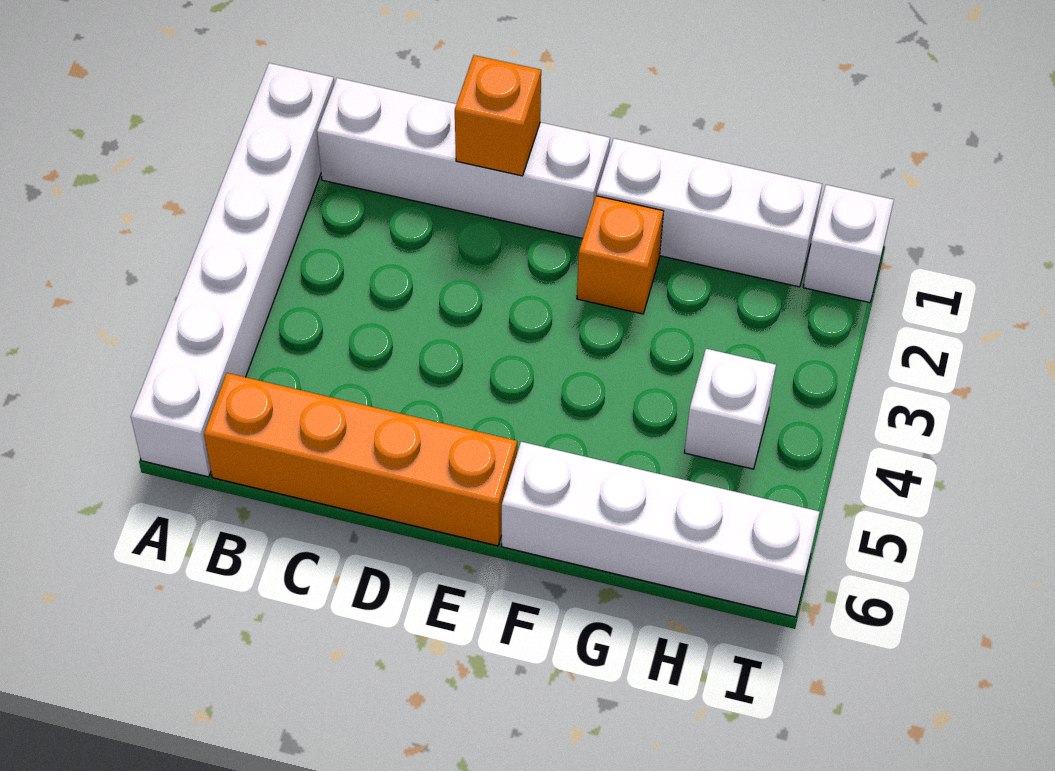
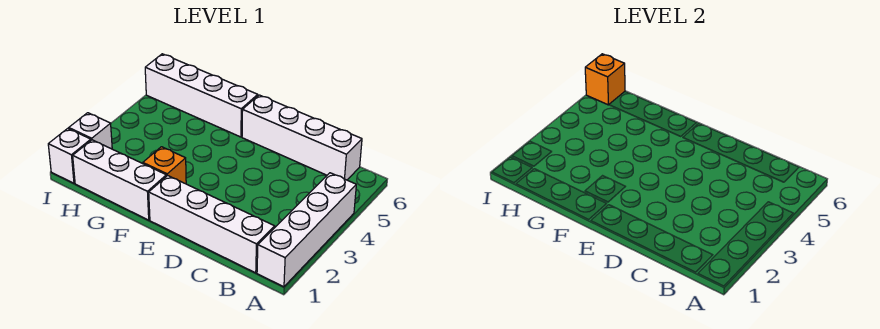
white brick A1:A6 level 1 -> white brick A1:A4 level 1
orange brick B6:E6 level 1 -> white brick B6:E6 level 1
orange brick D1 level 2 -> orange brick I6 level 2
white brick H4 level 1 -> white brick I2 level 1

